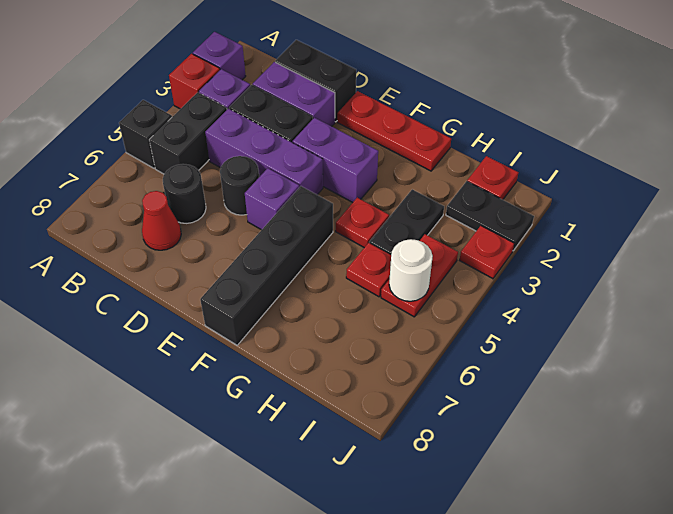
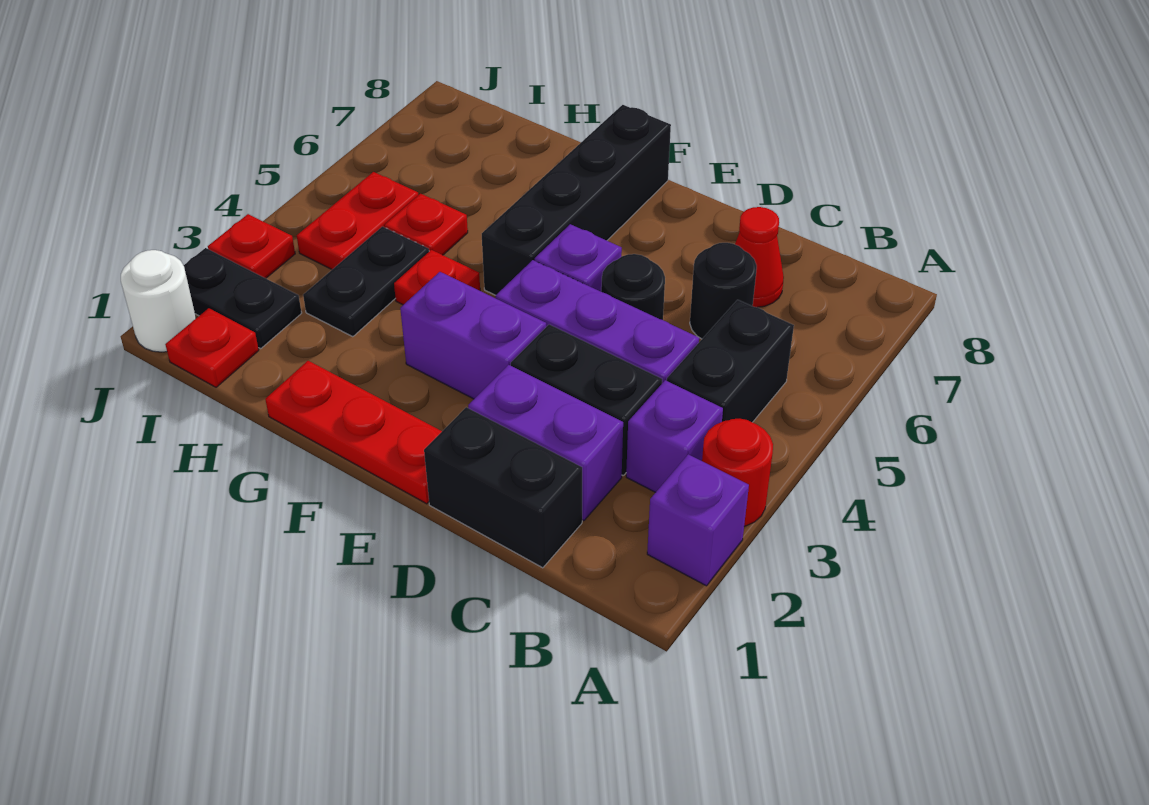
red brick A3 level 1 -> red round brick A3 level 1
black brick A5 level 1 -> none
white round brick I5 level 2 -> white round brick J1 level 1

